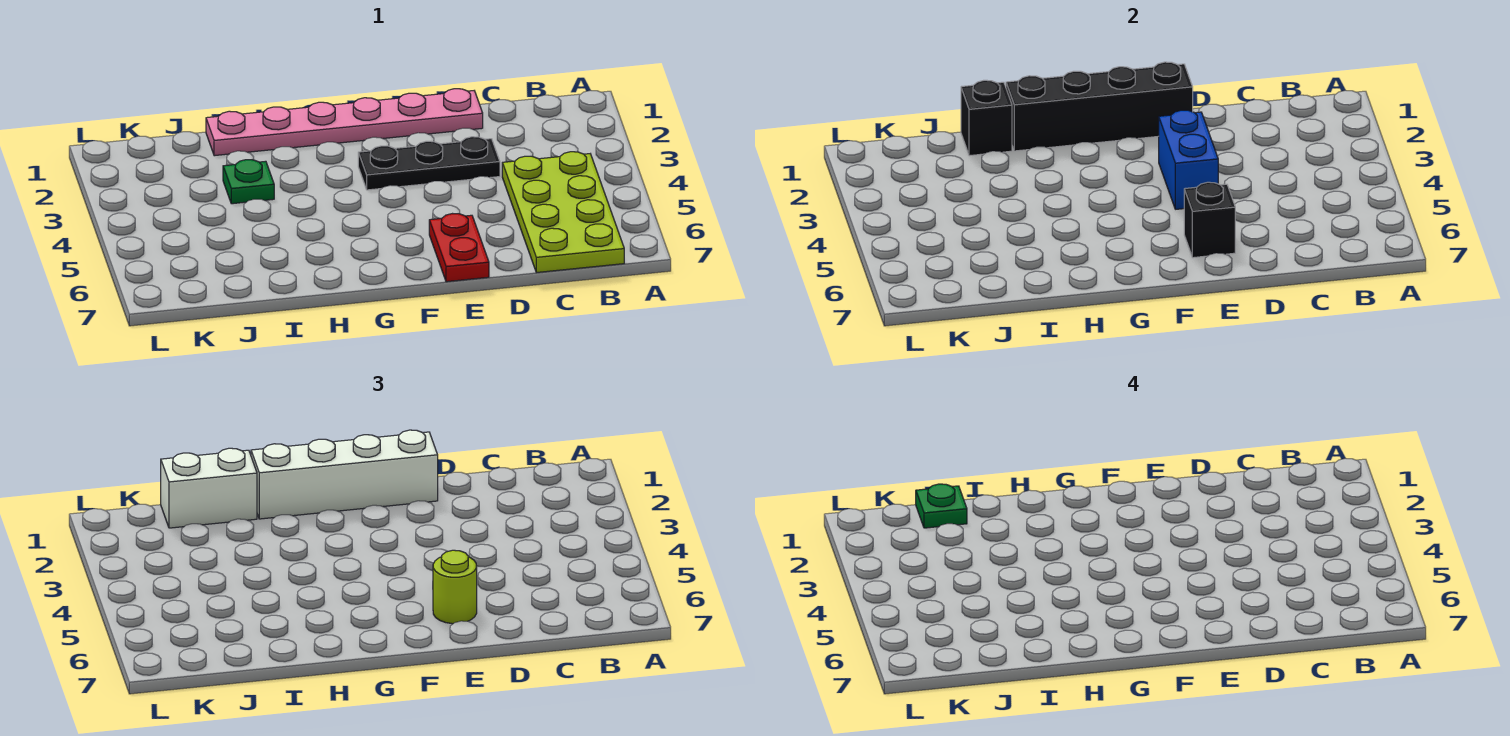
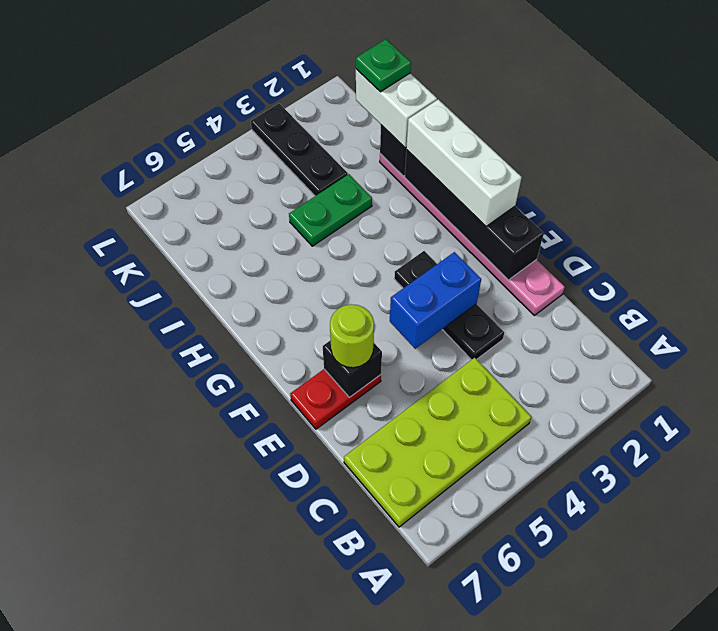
white brick E1:H1 level 3 -> white brick F1:H1 level 3
green plate I3 level 1 -> green plate I3:I4 level 1
none -> black plate J3:L3 level 1

